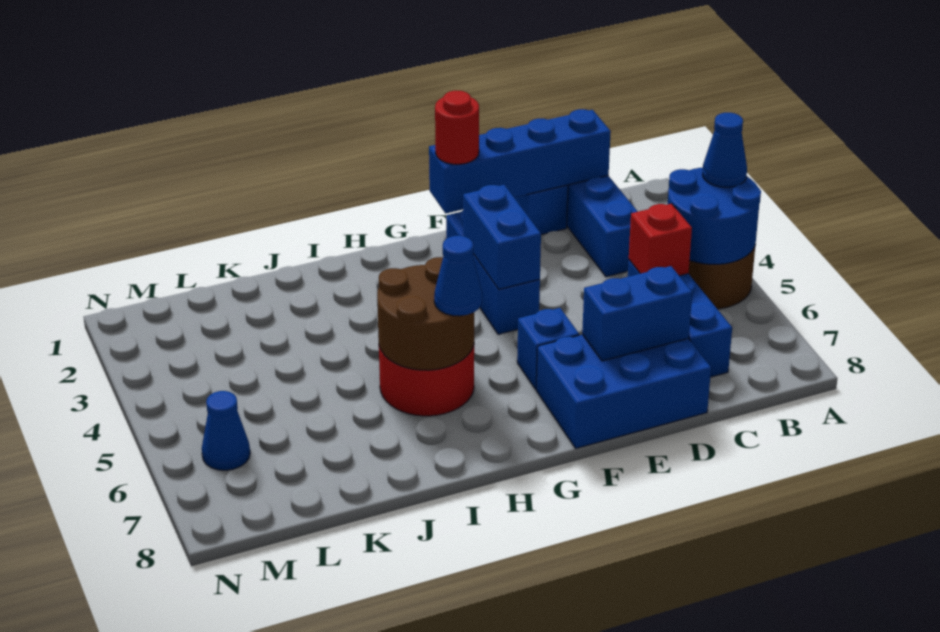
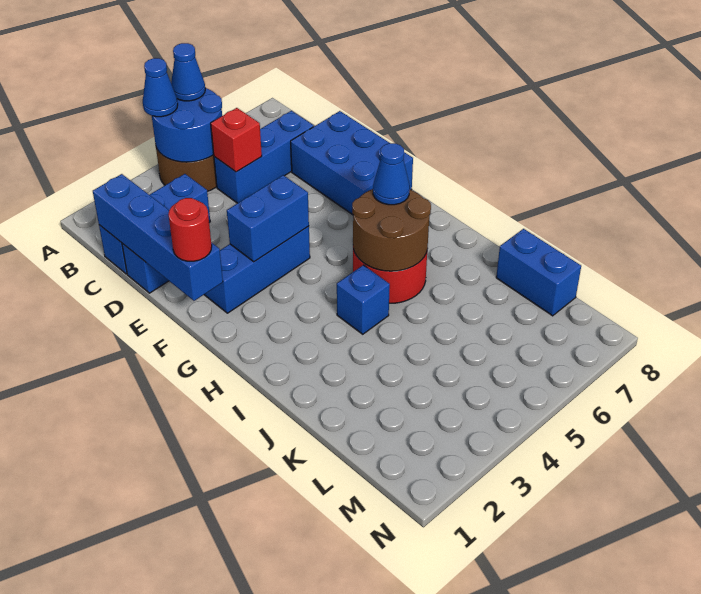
blue brick D7:E7 level 2 -> blue brick K8:L8 level 1
blue brick F6 level 1 -> blue brick I4 level 1
blue cone M6 level 1 -> blue cone A5 level 3

